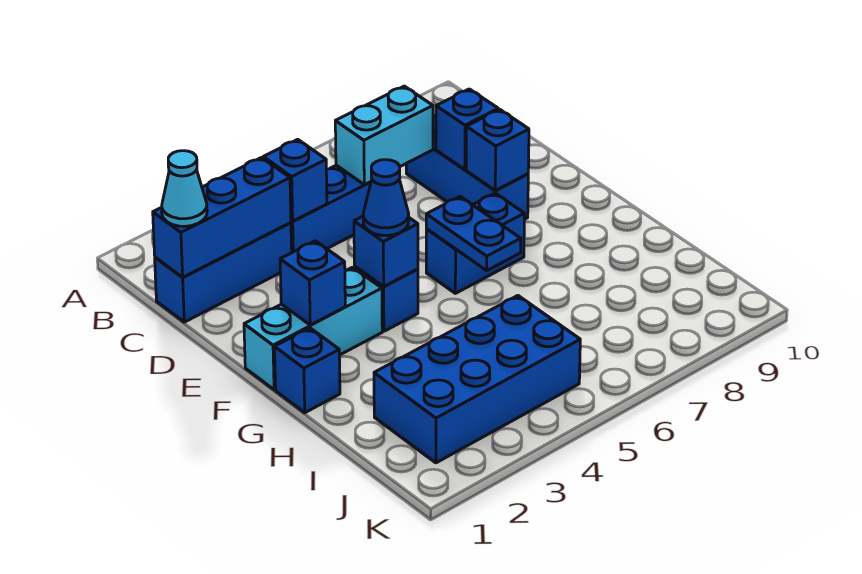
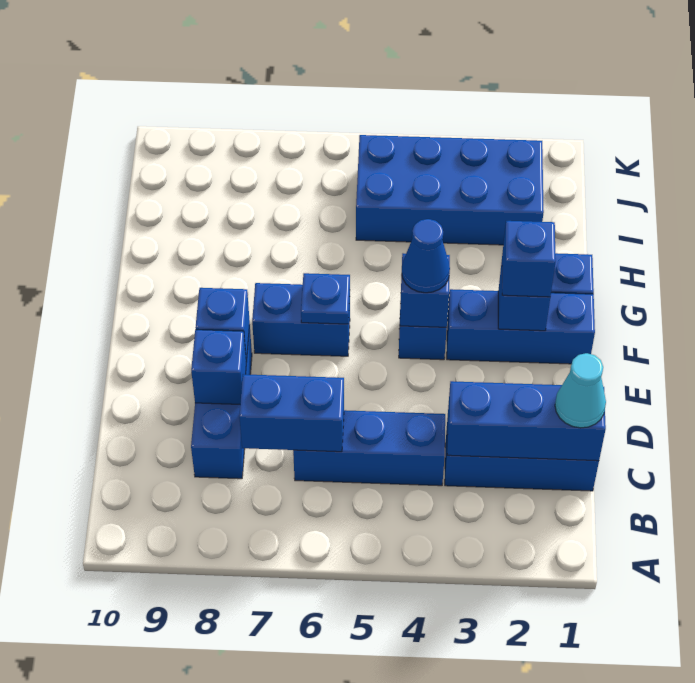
blue brick C4 level 2 -> blue brick F2 level 3
cyan brick C6:C7 level 2 -> blue brick C6:C7 level 2
cyan brick F1:F3 level 1 -> blue brick F1:F3 level 1
blue plate F6:G6 level 2 -> blue plate F6 level 2

